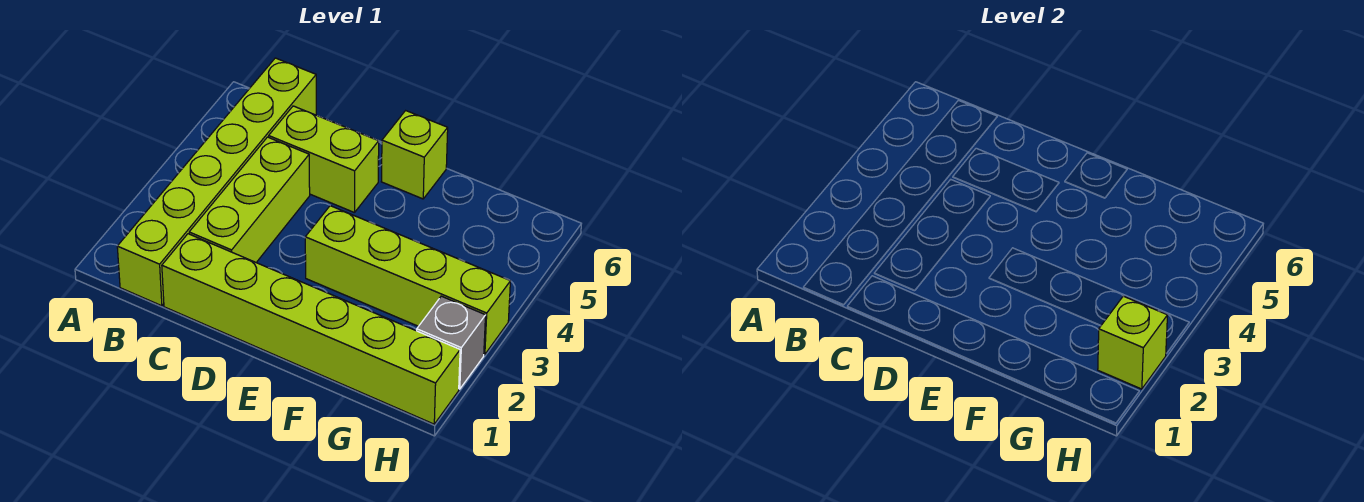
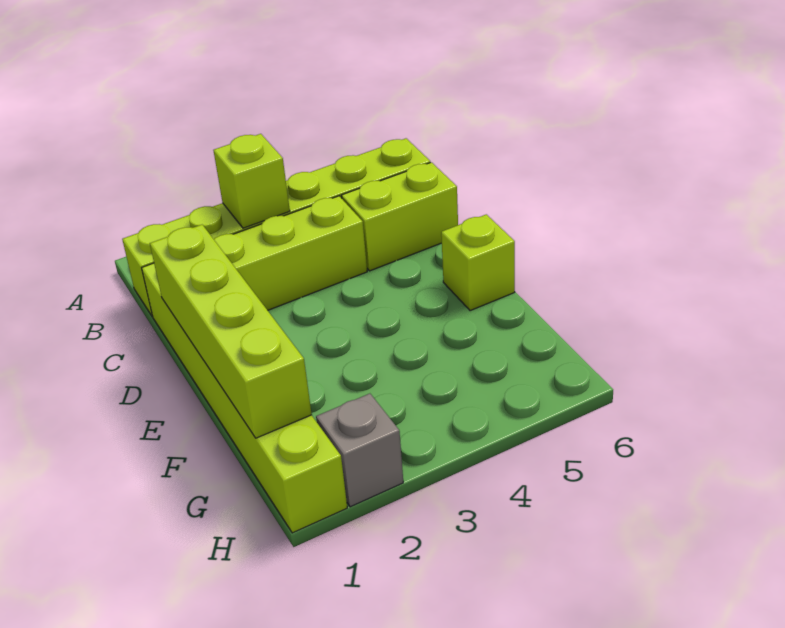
lime brick C5:D5 level 1 -> lime brick C5:C6 level 1
lime brick E3:H3 level 1 -> lime brick D1:G1 level 2
lime brick H2 level 2 -> lime brick B3 level 2

